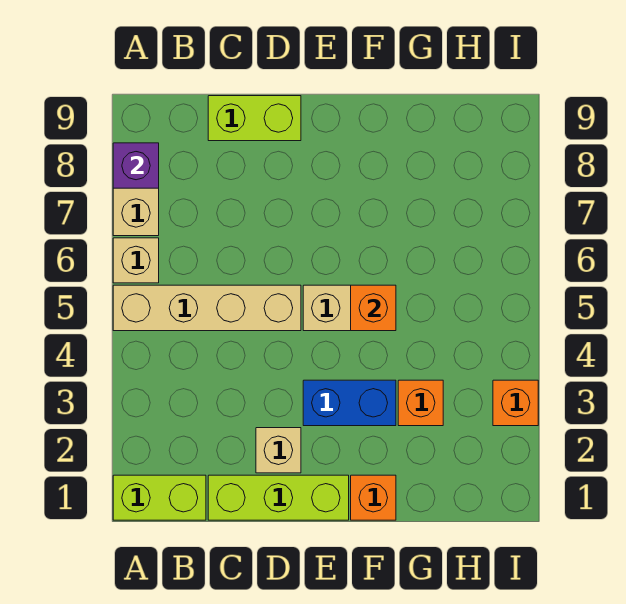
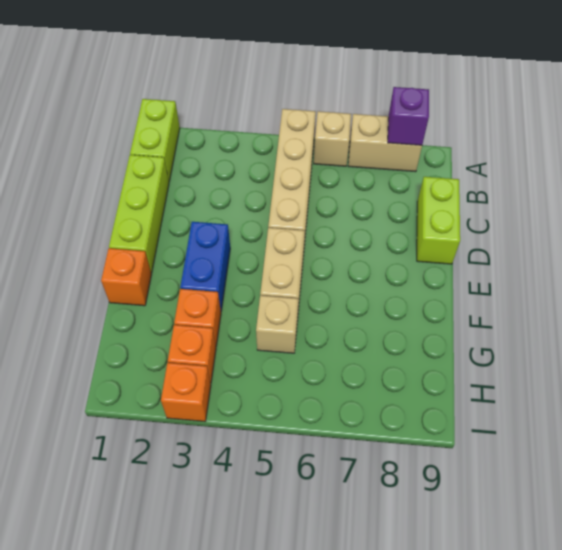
tan brick D2 level 1 -> tan brick G5 level 1
orange brick F5 level 2 -> orange brick H3 level 1

